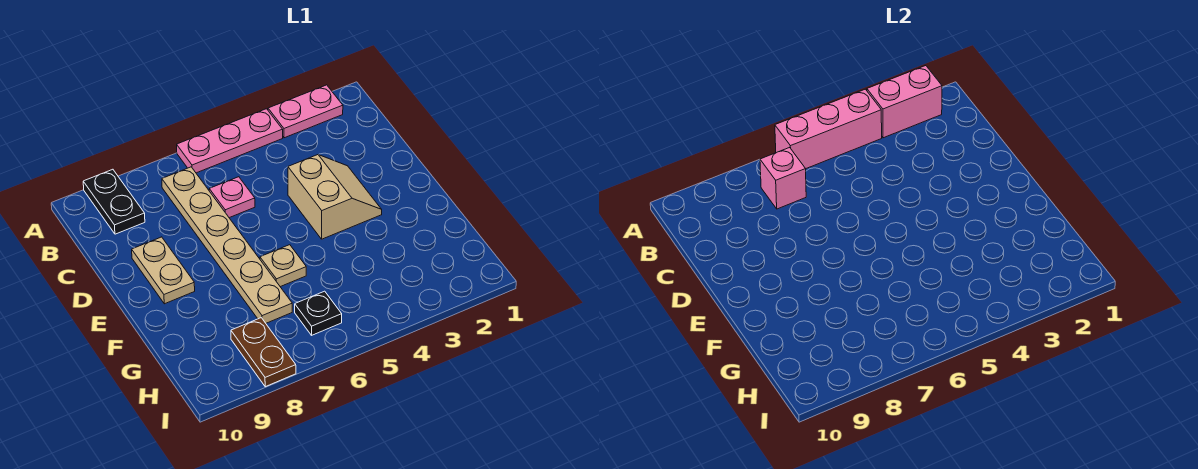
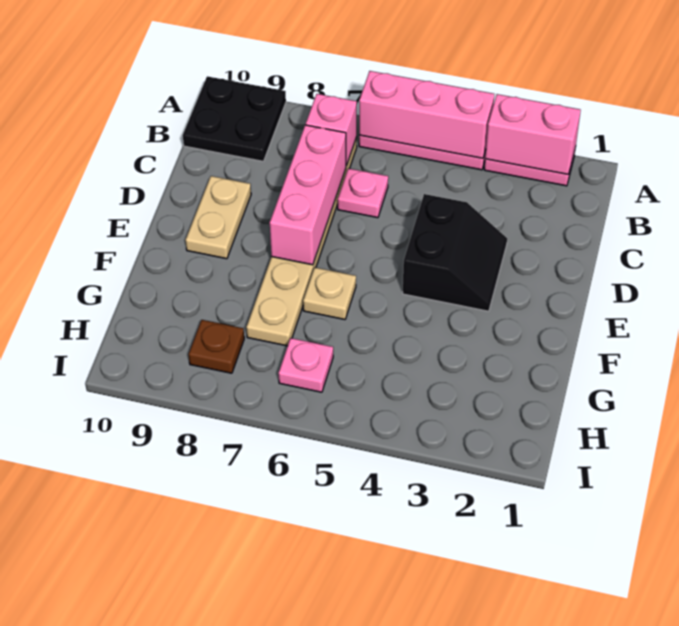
black plate A9:B9 level 1 -> black plate A9:B10 level 1
none -> pink brick C7:E7 level 2
tan slope D3:E4 level 1 top 4 -> black slope D3:E4 level 1 top 4
black plate H6 level 1 -> pink plate H6 level 1
brown plate H8:I8 level 1 -> brown plate H8 level 1

